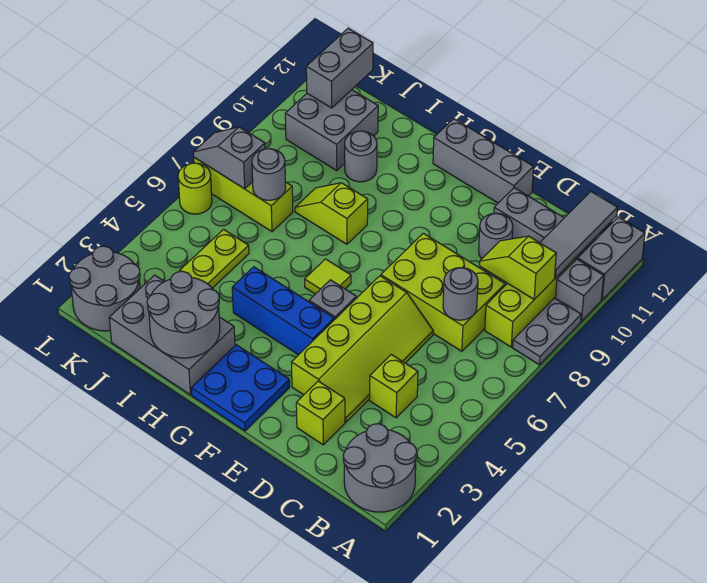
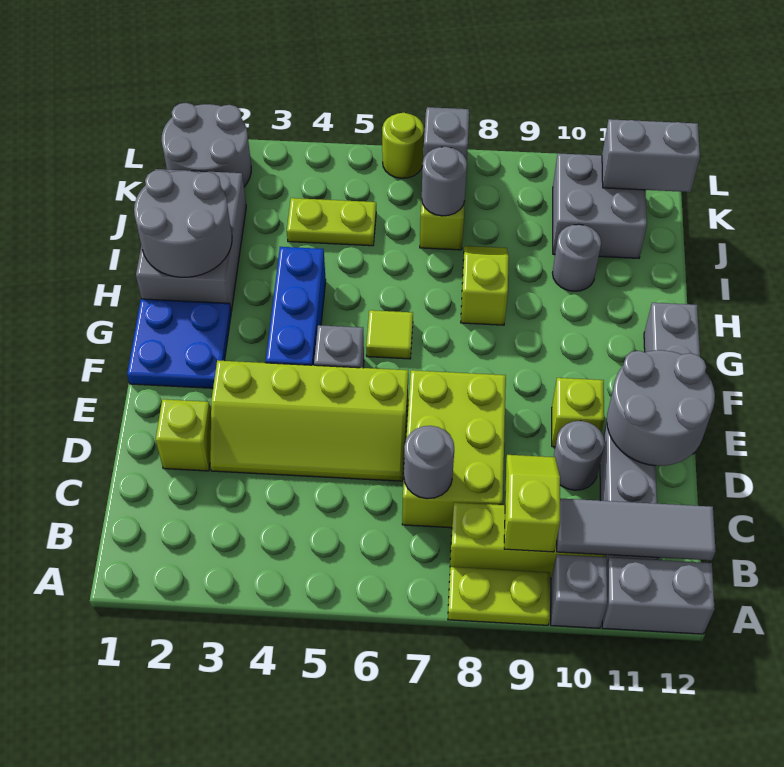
grey round brick A1:B2 level 1 -> grey round brick D11:E12 level 2
grey plate A8:A9 level 1 -> lime plate A8:A9 level 1
lime brick C4 level 1 -> lime brick E10 level 1

